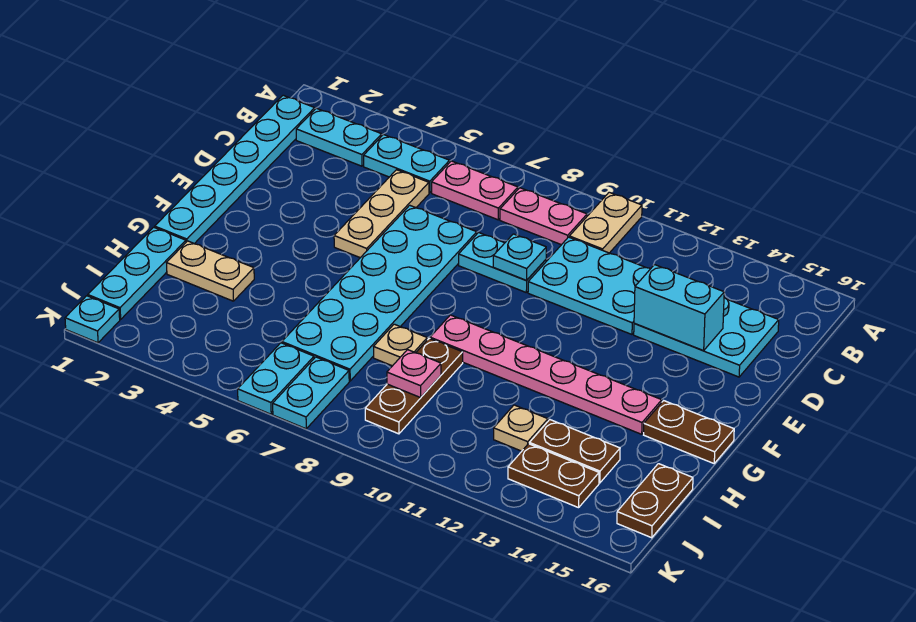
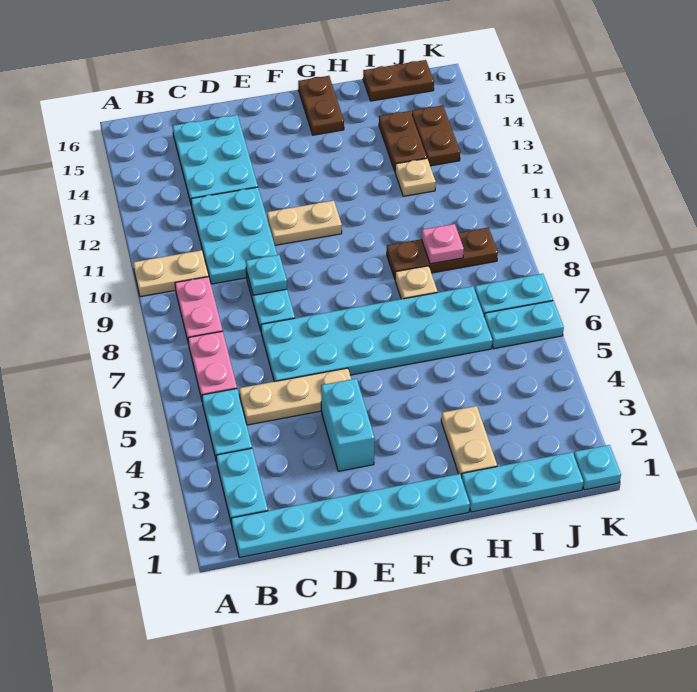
cyan brick D13:D14 level 2 -> cyan brick E3:E4 level 1
none -> tan plate E11:F11 level 1
pink plate G9:G14 level 1 -> none

